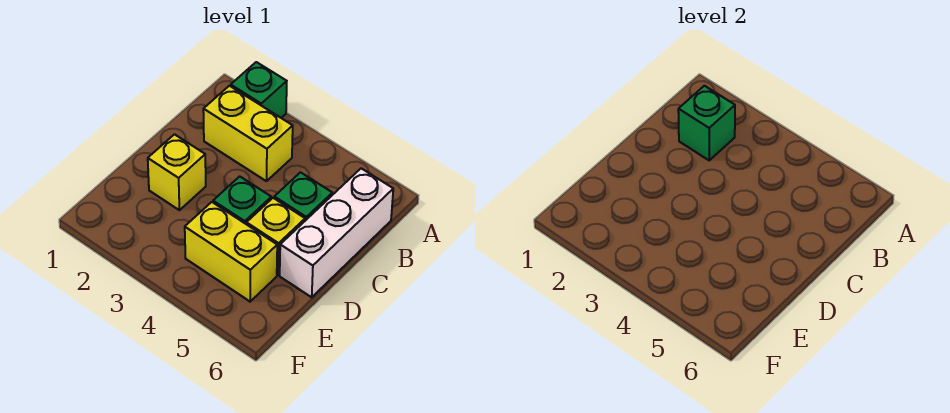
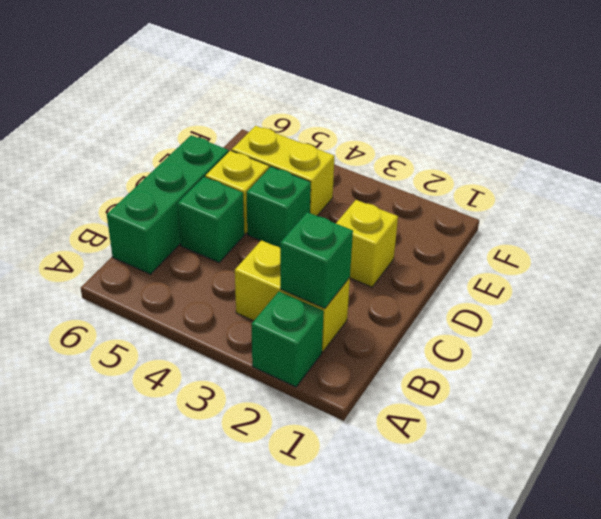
white brick B6:D6 level 1 -> green brick B6:D6 level 1

